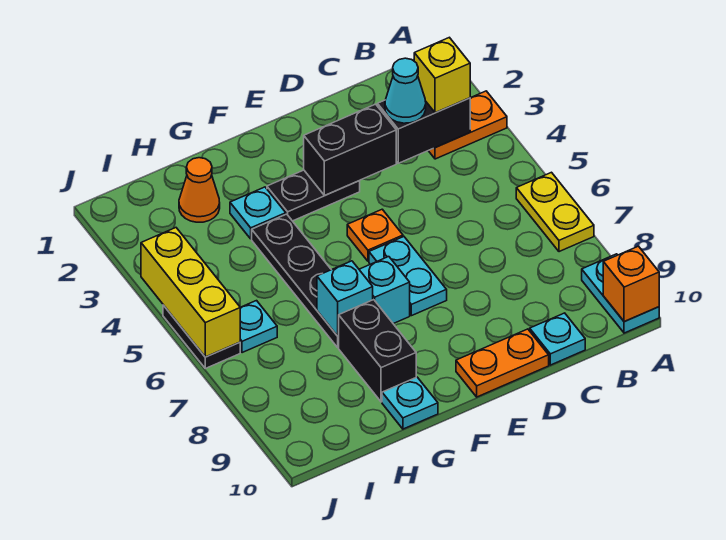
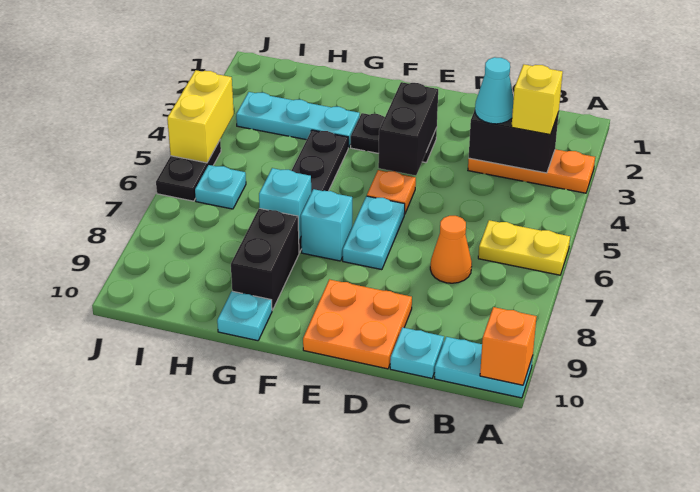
orange plate A3:B3 level 1 -> orange plate A3:C3 level 1
yellow plate A6:A7 level 1 -> yellow plate A6:B6 level 1
cyan plate A9:A10 level 1 -> cyan plate A10:B10 level 1
black brick D3:E3 level 2 -> black brick E3:E4 level 2
orange plate D10:E10 level 1 -> orange plate D9:E10 level 1
cyan plate G3 level 1 -> cyan plate G3:I3 level 1
orange cone H2 level 1 -> orange cone C7 level 1
yellow brick J4:J6 level 2 -> yellow brick J4:J5 level 2

